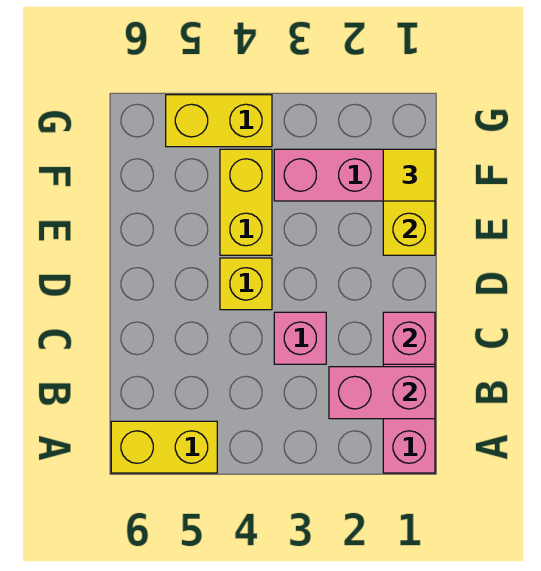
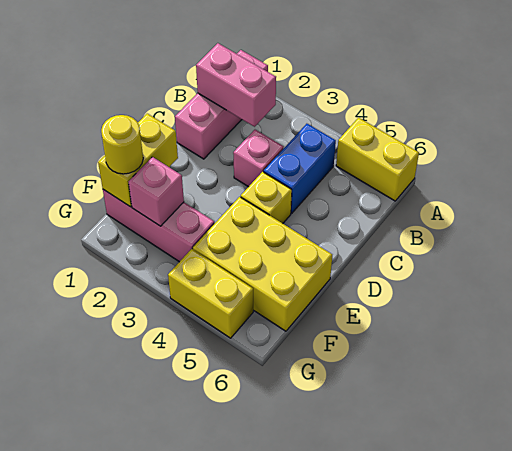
none -> blue brick B4:C4 level 1
pink brick C1 level 2 -> pink brick F2 level 2
yellow brick E4:F4 level 1 -> yellow brick E4:F6 level 1
yellow tile F1 level 3 -> yellow round brick F1 level 3

